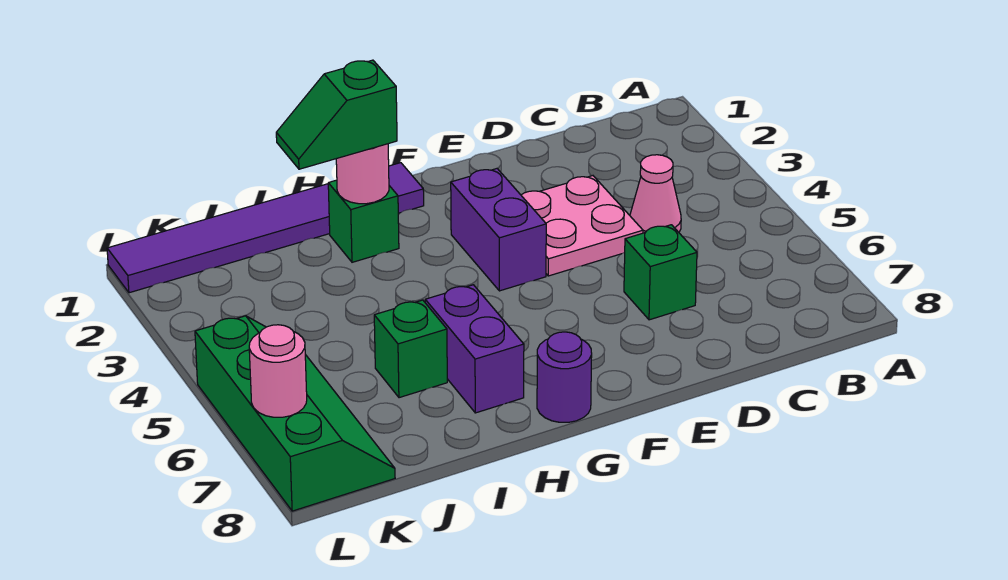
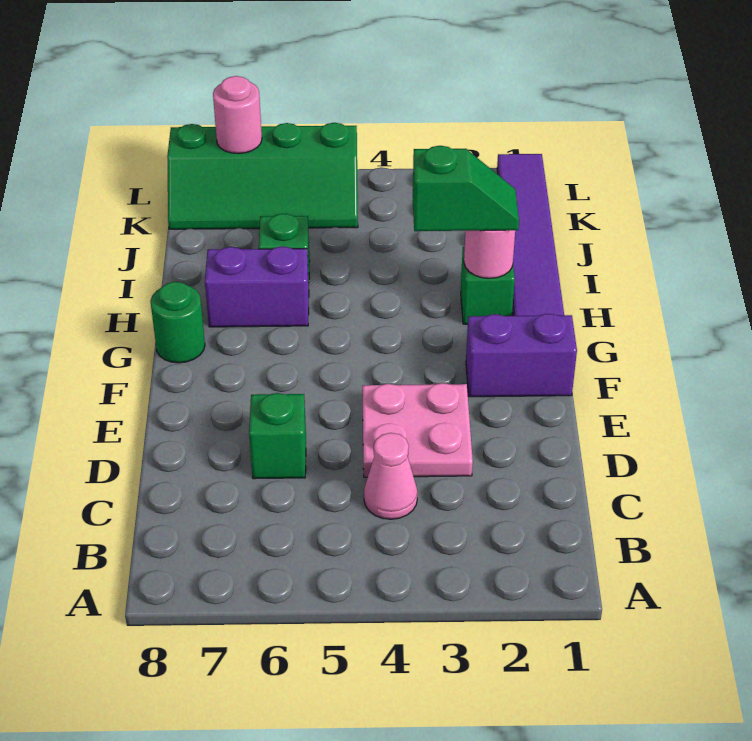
purple brick F3:F4 level 1 -> purple brick F1:F2 level 1
purple round brick G8 level 1 -> green round brick G8 level 1
green slope H2:I2 level 3 top H -> green slope H2:H3 level 3 top 3

